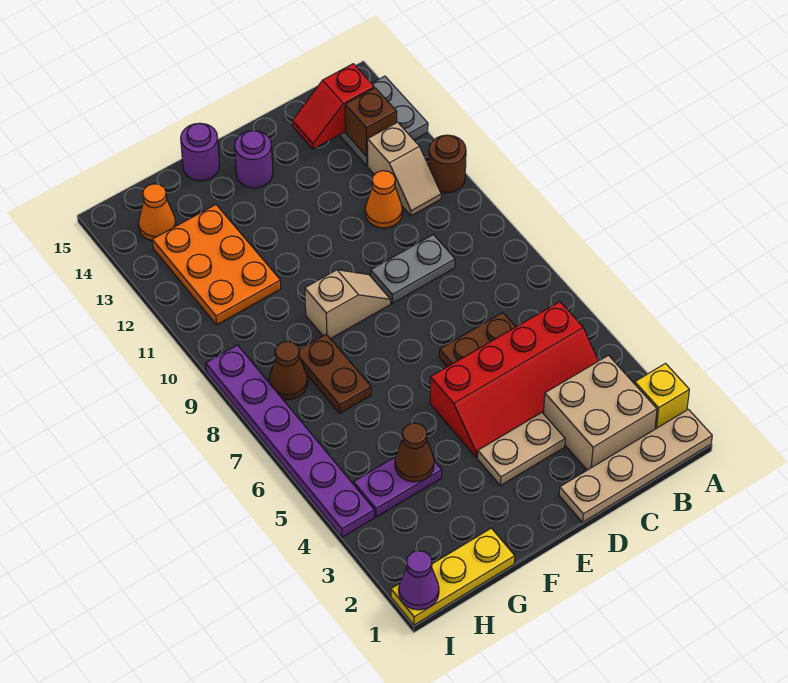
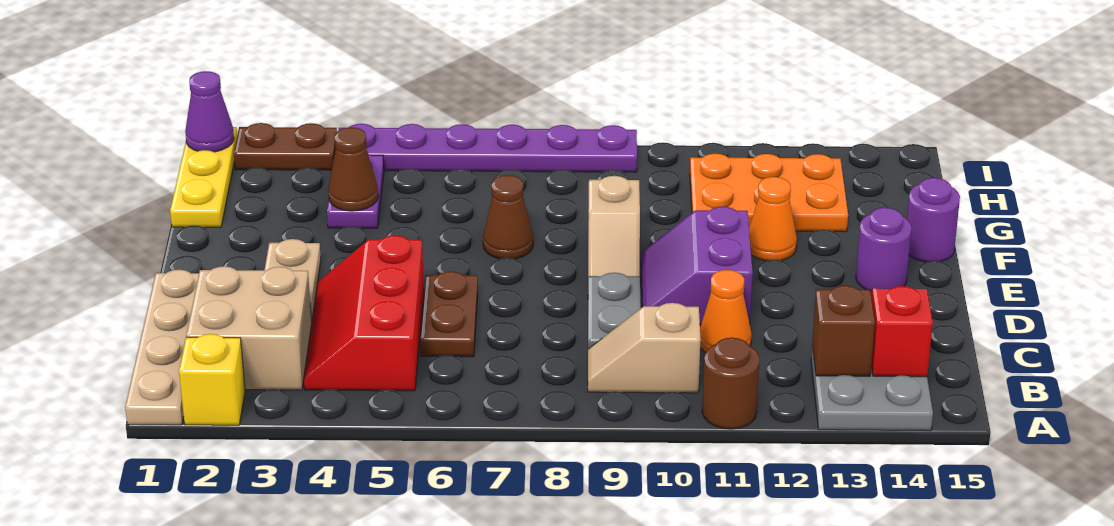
red slope B4:E5 level 1 top 5 -> red slope B4:D5 level 1 top 5
tan slope B11:B12 level 1 top 12 -> tan slope B9:B10 level 1 top 10
none -> purple slope D10:E11 level 1 top 11
brown plate G7:G8 level 1 -> brown plate I2:I3 level 1
brown cone H8 level 1 -> brown cone F7 level 1
orange cone H14 level 1 -> orange cone F12 level 1

